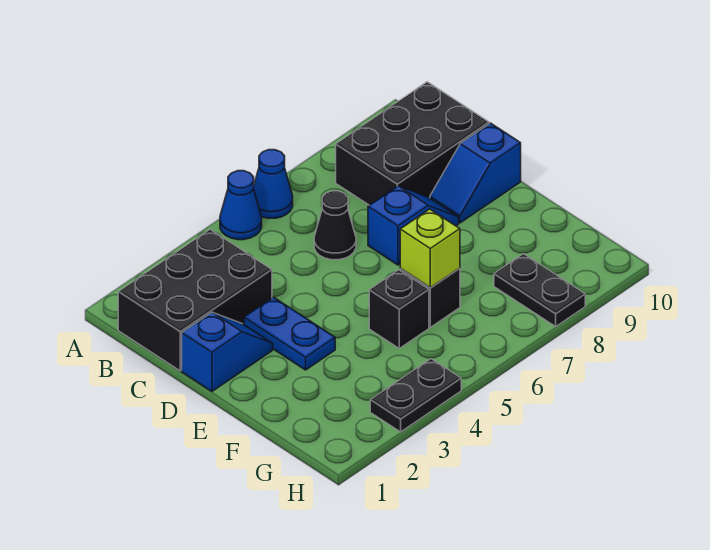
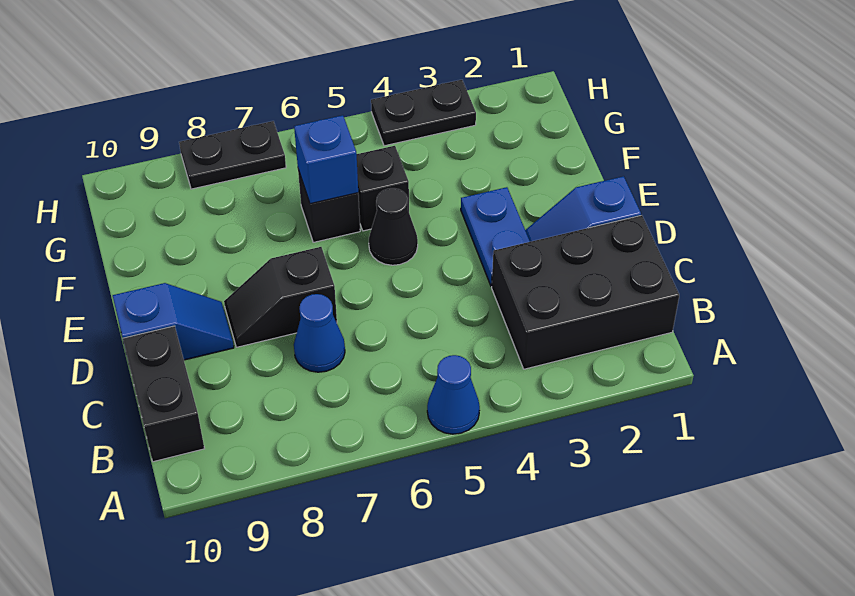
blue cone A6 level 1 -> blue cone C7 level 1
black brick B8:C10 level 1 -> black brick B10:C10 level 1
black cone C6 level 1 -> black cone E5 level 1
blue slope D7:D8 level 1 top 7 -> black slope D7:D8 level 1 top 7
lime brick F6 level 2 -> blue brick F6 level 2
black plate G8:H8 level 1 -> black plate H7:H8 level 1

